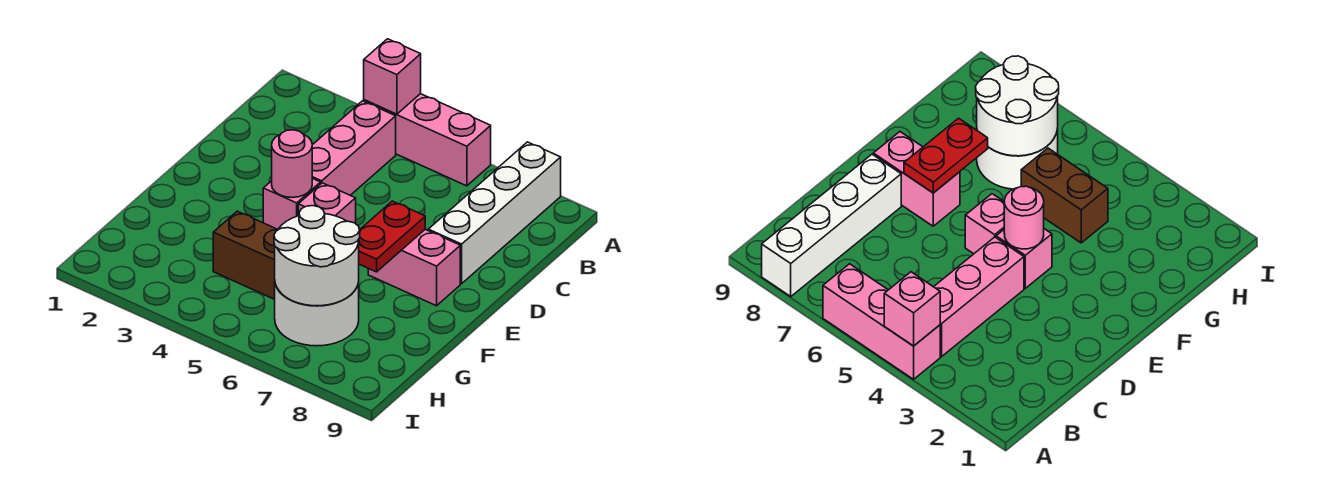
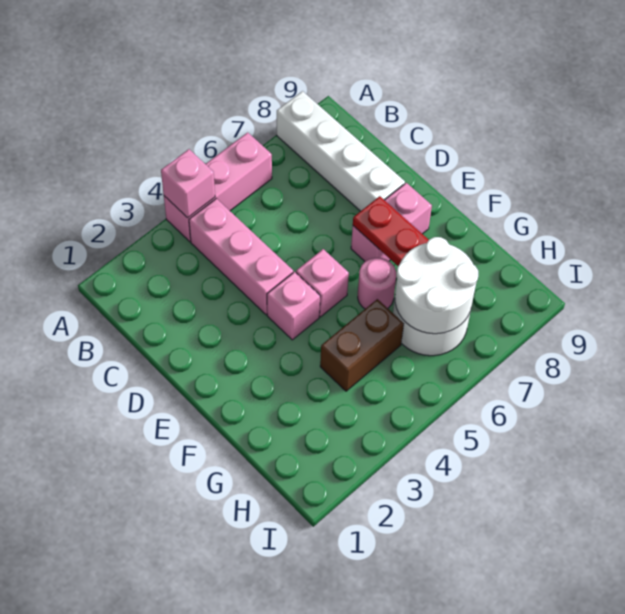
pink round brick E4 level 2 -> pink round brick F6 level 1

